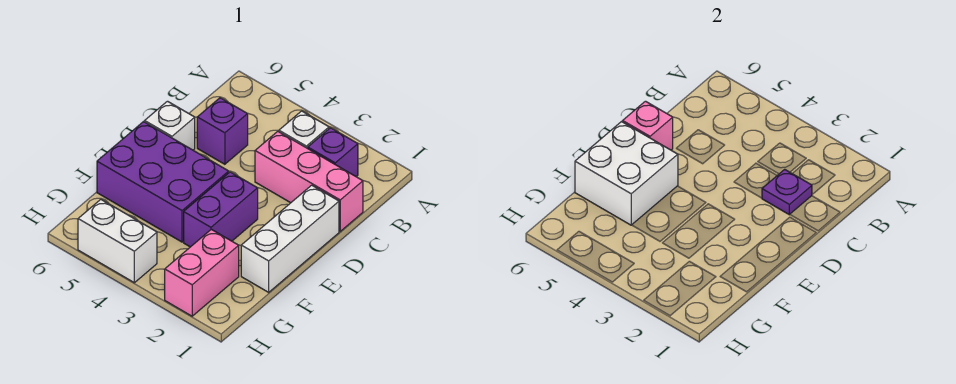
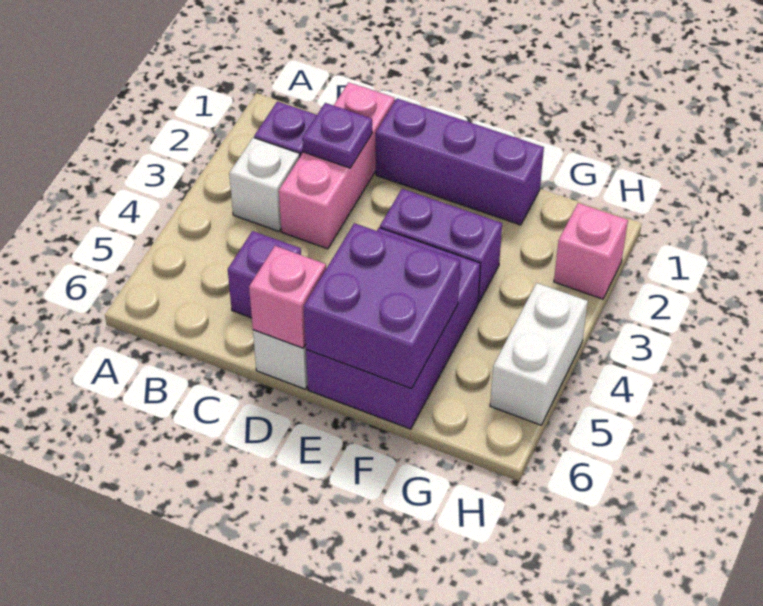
white brick D1:F1 level 1 -> purple brick D1:F1 level 1
white brick E5:F6 level 2 -> purple brick E5:F6 level 2
pink brick G2:H2 level 1 -> pink brick H2 level 1

